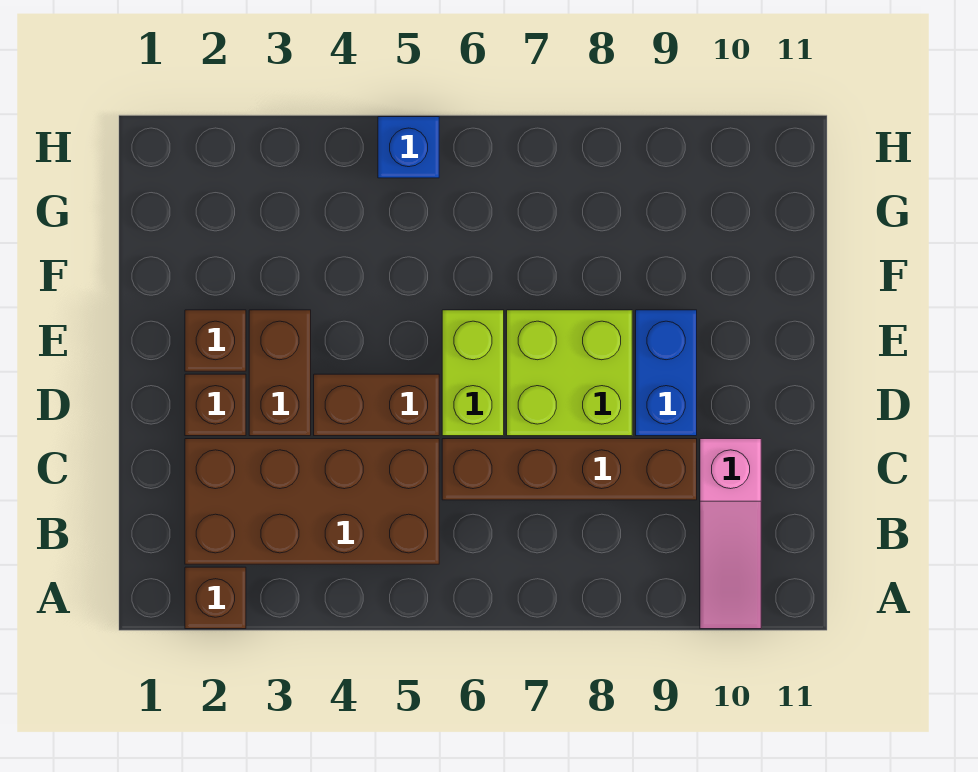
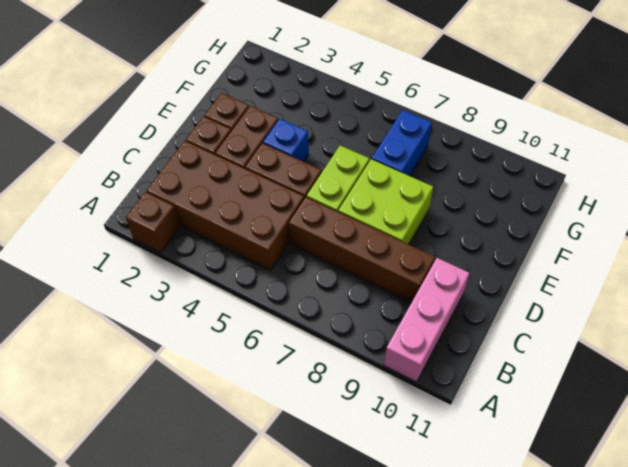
pink slope A10:C10 level 1 top C -> pink brick A10:C10 level 1
blue brick D9:E9 level 1 -> blue brick F7:G7 level 1
blue brick H5 level 1 -> blue brick E4 level 1

